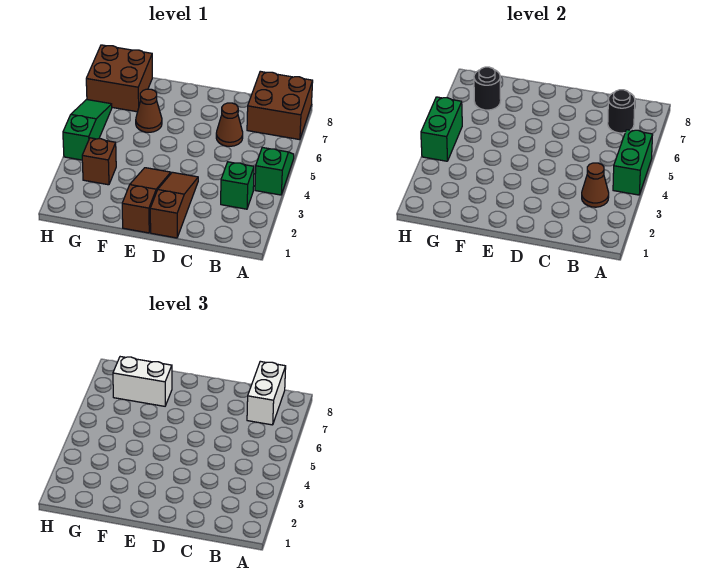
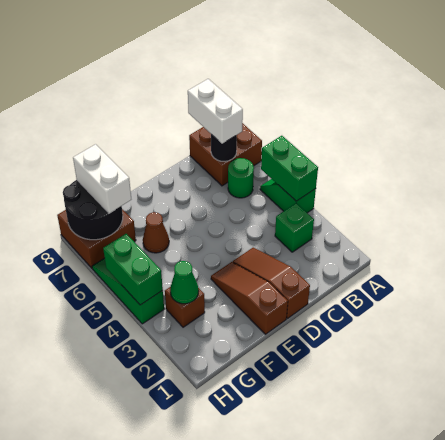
brown cone B3 level 2 -> none
none -> green round brick B6 level 1
brown cone C6 level 1 -> none
white brick F7:G7 level 3 -> white brick G7:G8 level 3
none -> green cone G3 level 2
black round brick G7 level 2 -> black round brick G7:H8 level 2

